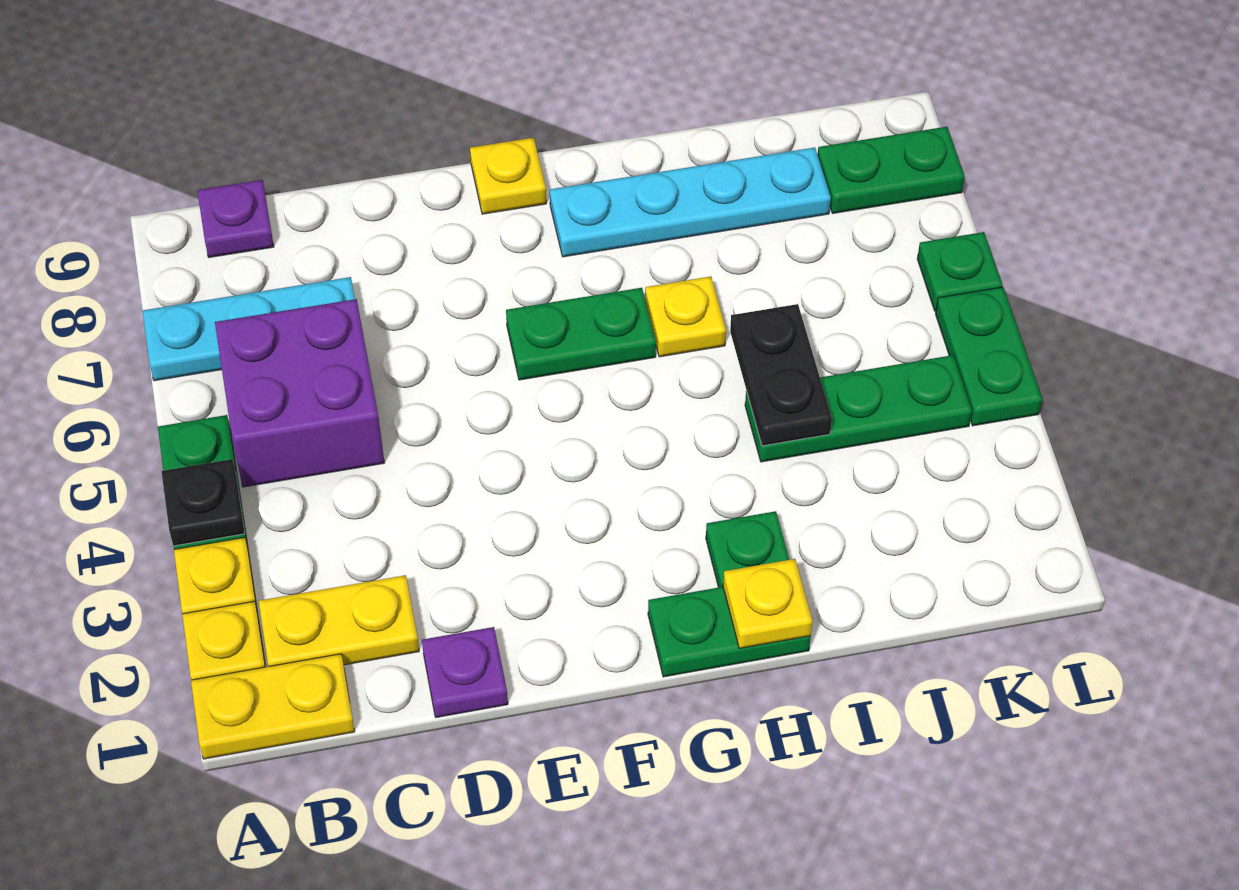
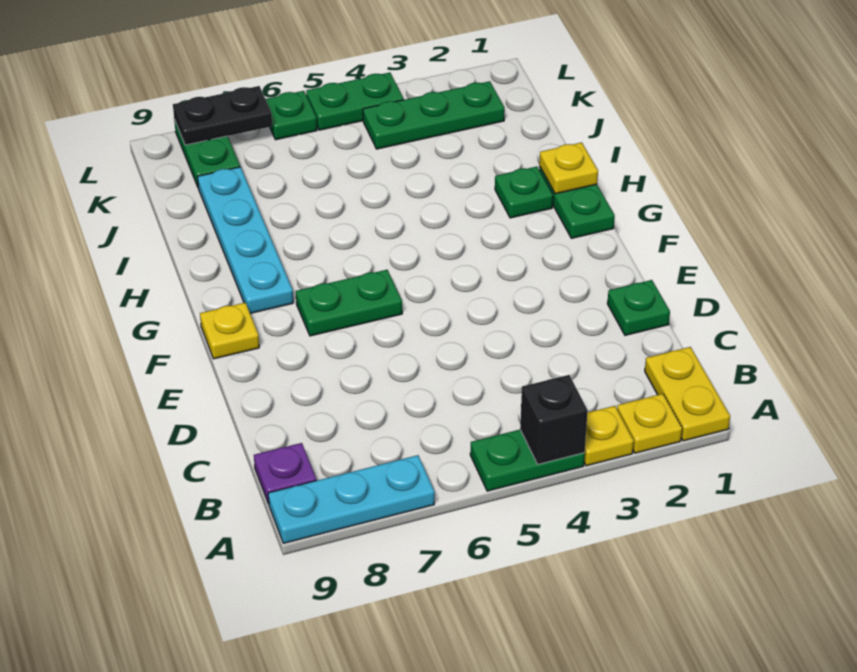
black plate A4 level 2 -> black brick A4 level 2
cyan plate A7:C7 level 1 -> cyan plate A7:A9 level 1
yellow plate B2:C2 level 1 -> none
purple brick B5:C6 level 1 -> none
purple plate D1 level 1 -> green plate D1 level 1
green plate F6:G6 level 1 -> green plate F6:F7 level 1
yellow plate H6 level 1 -> none
green plate I4:K4 level 1 -> green plate K2:K4 level 1
black plate I4:I5 level 2 -> black plate L7:L8 level 2

